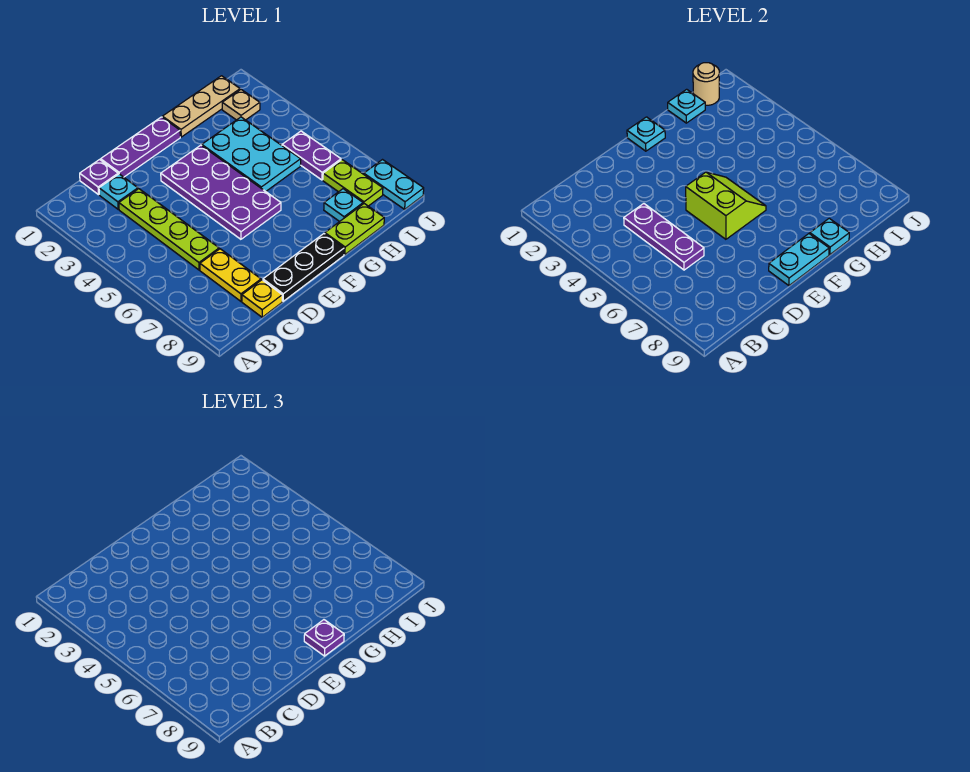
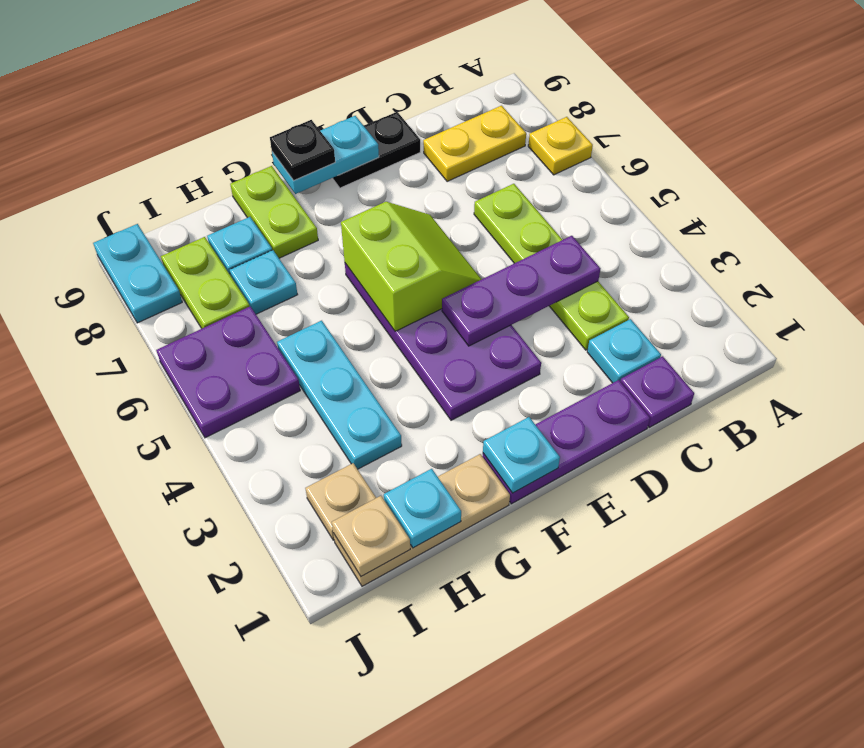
purple plate C4:C6 level 2 -> purple plate C4:E4 level 2
yellow plate C7:C8 level 1 -> yellow plate B8:C8 level 1
yellow plate C9 level 1 -> yellow plate A7 level 1
black plate D9:F9 level 1 -> black plate D9:E9 level 1
lime slope E5:F6 level 2 top E -> lime slope E5:F6 level 2 top F
purple plate F9 level 3 -> black plate F9 level 3
cyan plate G3:H5 level 1 -> cyan plate H3:H5 level 1
lime plate G9:H9 level 1 -> lime plate G8:G9 level 1
cyan plate G9 level 2 -> cyan plate H7 level 1
tan round brick I1 level 2 -> tan plate I1 level 2
purple plate I5:I6 level 1 -> purple plate I5:J6 level 1

